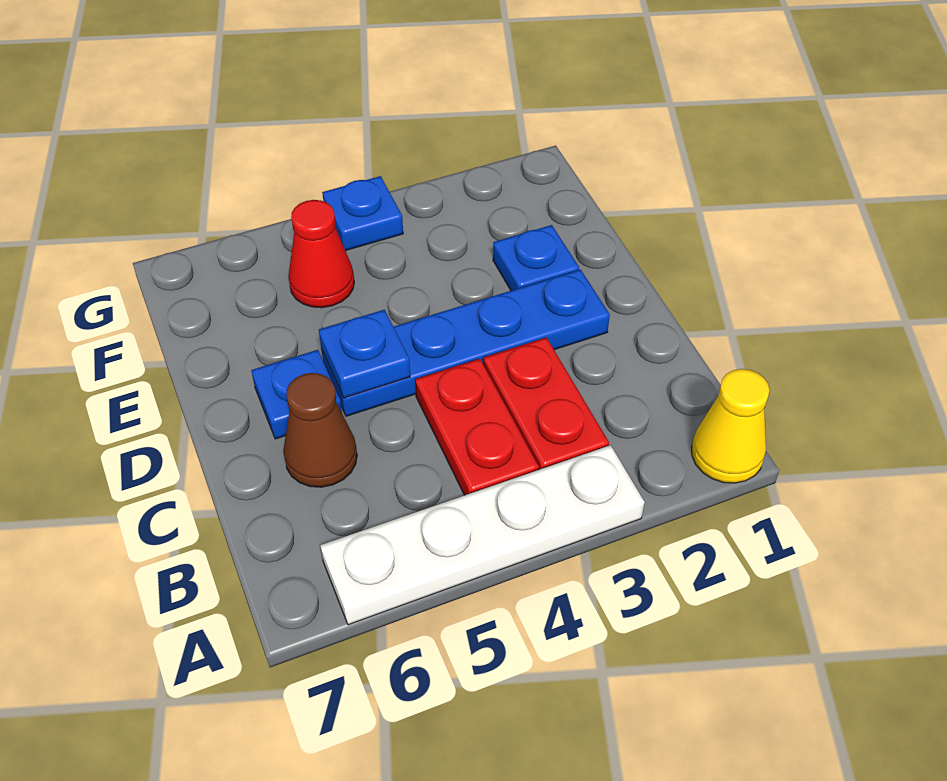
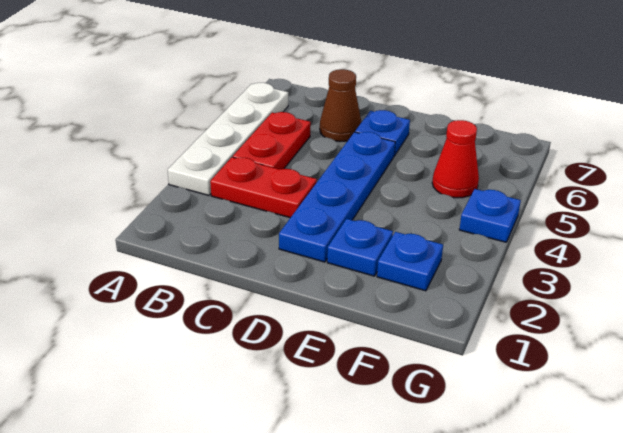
yellow cone A1 level 1 -> none
red plate B4:C4 level 1 -> red plate B4:B5 level 1
blue plate D5 level 2 -> blue plate F2 level 1

